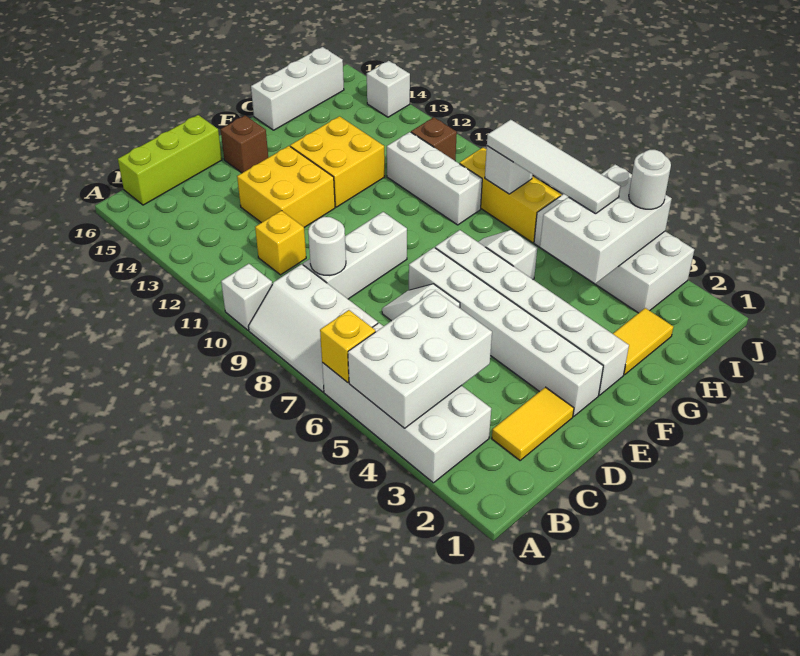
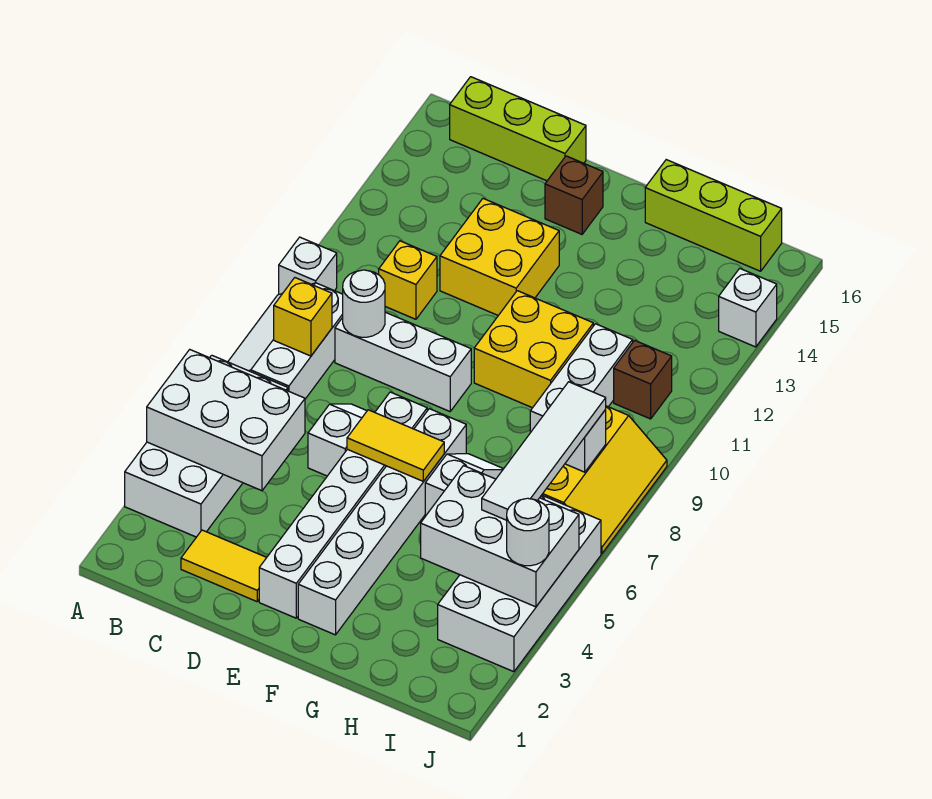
yellow brick A6 level 2 -> yellow brick B8 level 2
yellow brick F12:G13 level 1 -> yellow brick F10:G11 level 1
yellow tile G2:H2 level 1 -> yellow tile E6:F6 level 2
white brick G16:I16 level 1 -> lime brick G16:I16 level 1

